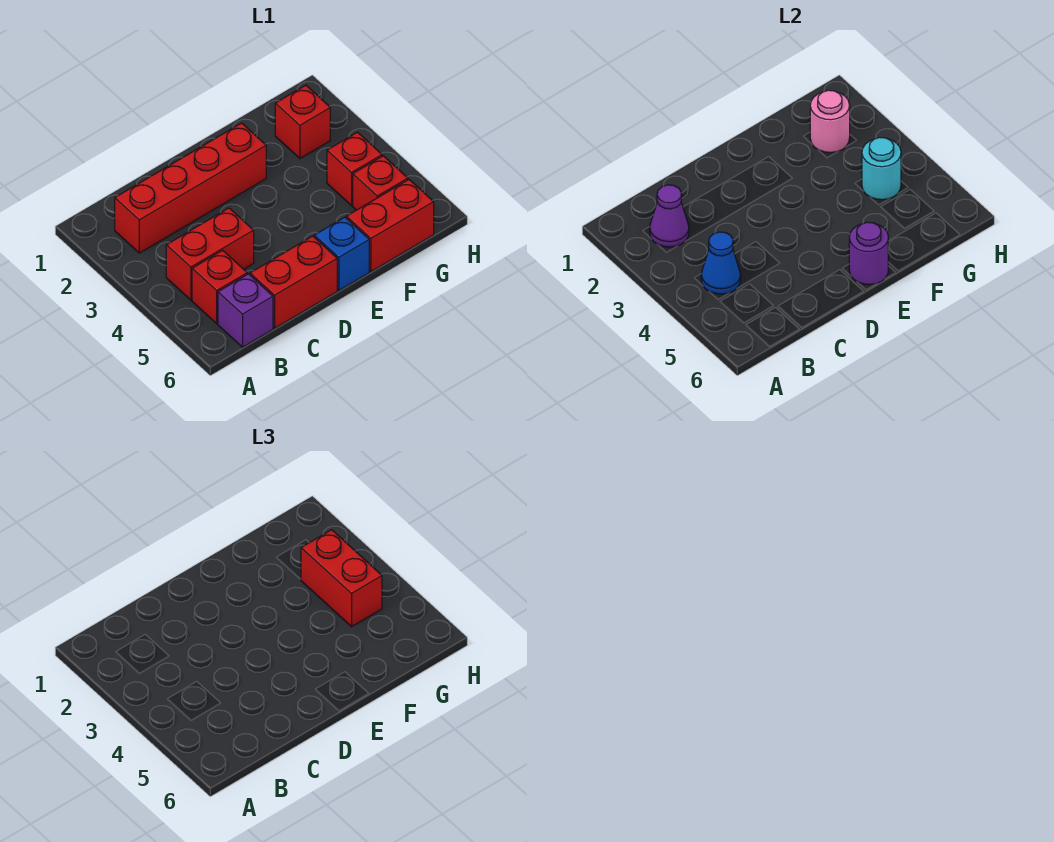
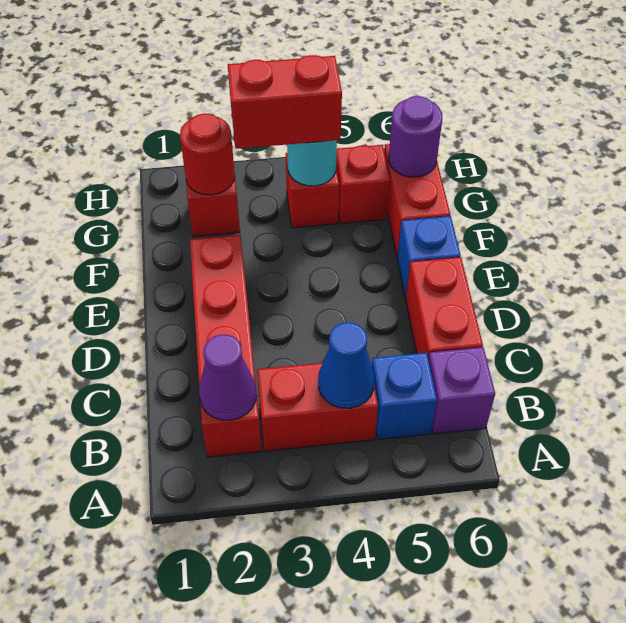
red brick B4:C4 level 1 -> red brick B3:B4 level 1
red brick B5 level 1 -> blue brick B5 level 1
purple round brick E6 level 2 -> purple round brick G6 level 2
pink round brick G2 level 2 -> red round brick G2 level 2

